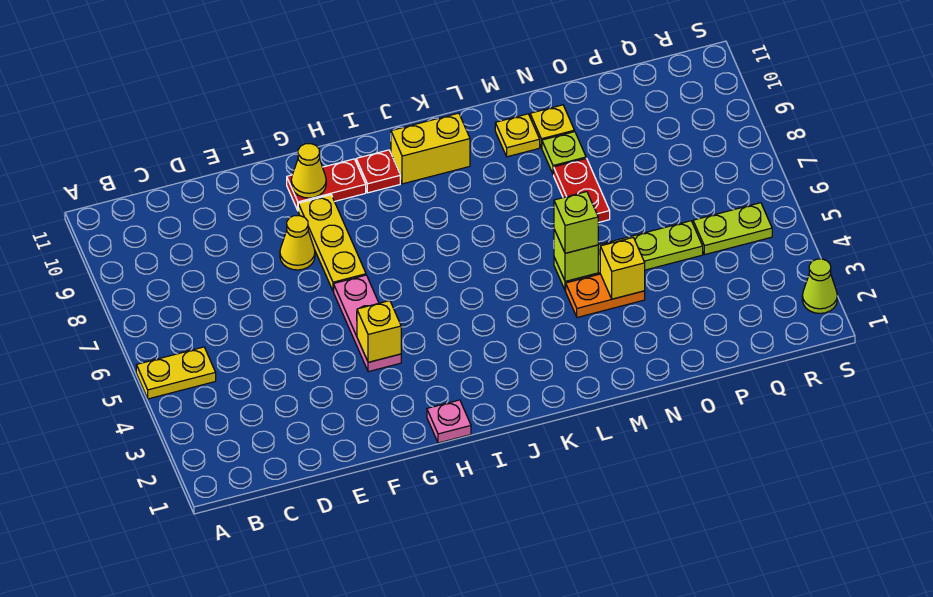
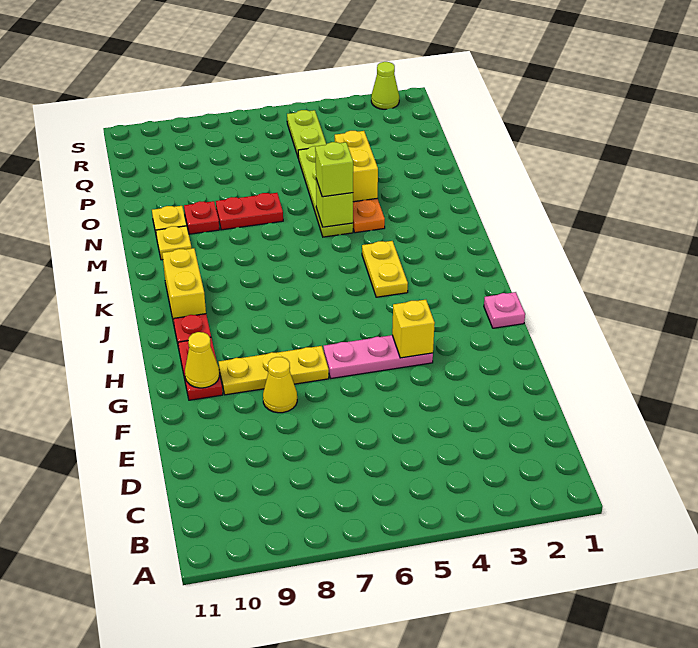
yellow plate A5:B5 level 1 -> yellow plate J4:K4 level 1
yellow brick N4 level 2 -> yellow brick N4:O4 level 2
lime plate N9 level 1 -> red plate N9 level 1

